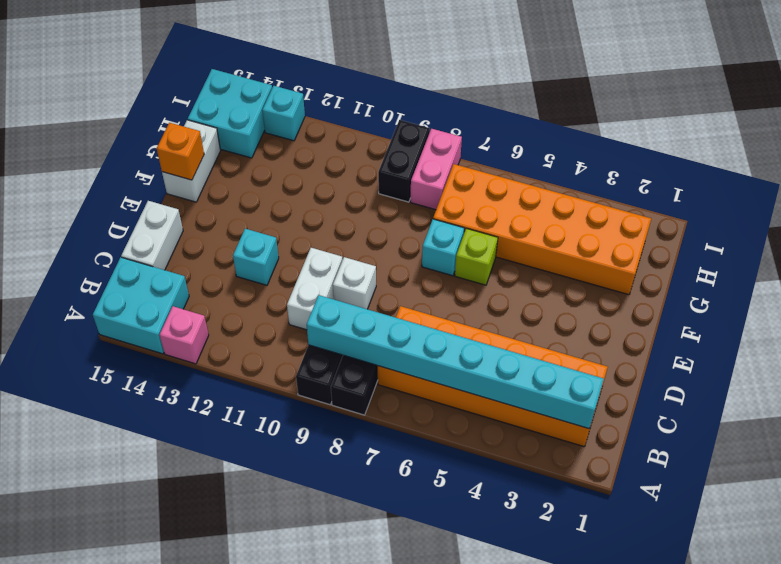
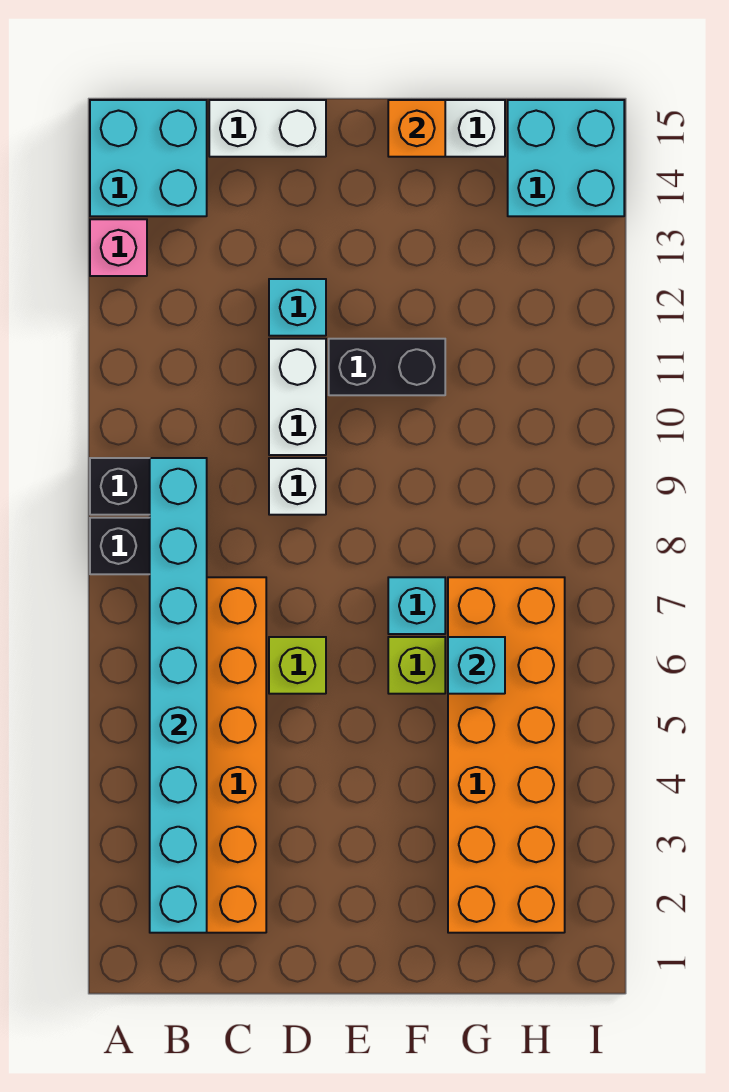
white brick C10:D10 level 1 -> white brick D10:D11 level 1
none -> lime brick D6 level 1
pink brick H8:I8 level 1 -> none
black brick H9:I9 level 1 -> black brick E11:F11 level 1
cyan brick I13 level 1 -> cyan brick G6 level 2

